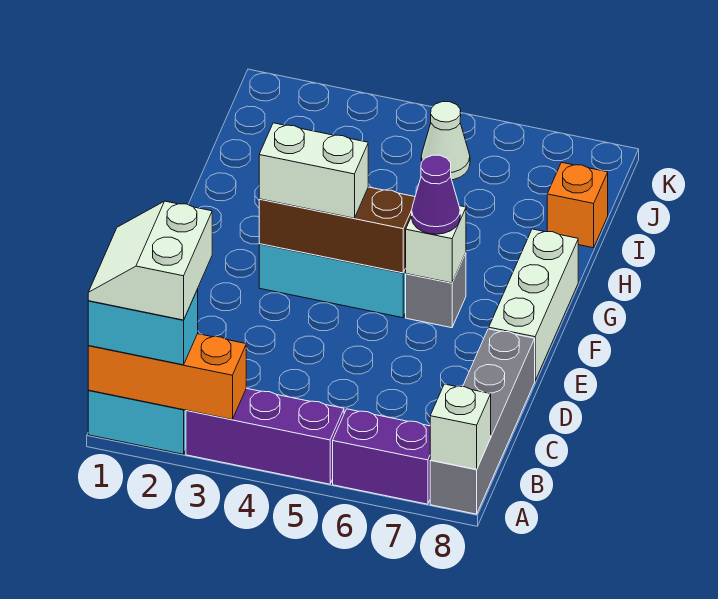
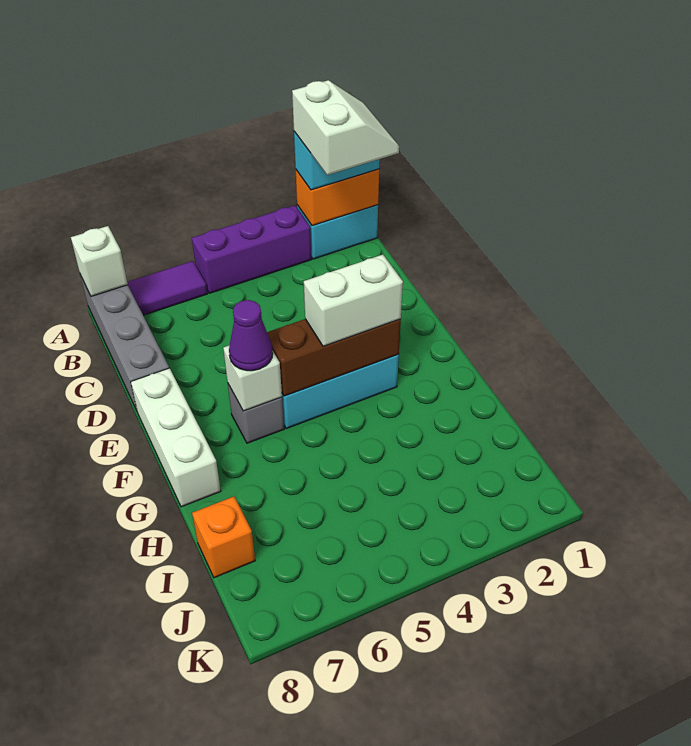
orange brick A1:A3 level 2 -> orange brick A1:A2 level 2
purple brick A6:A7 level 1 -> purple tile A6:A7 level 1
white cone J5 level 1 -> none

